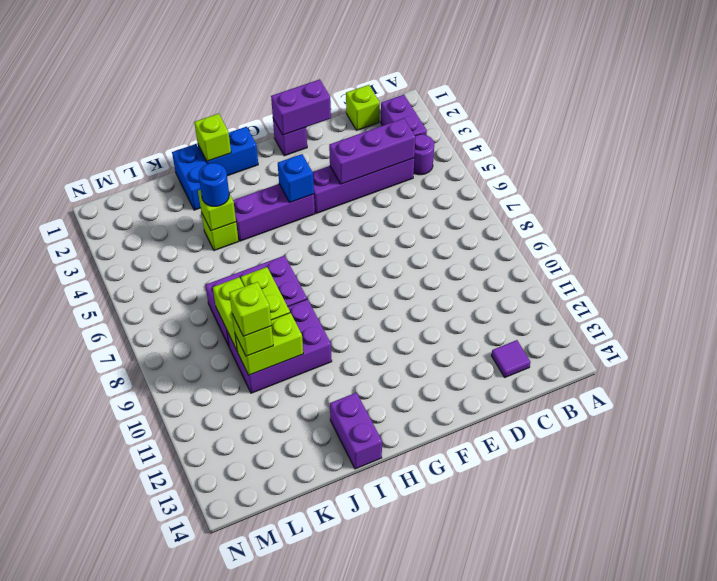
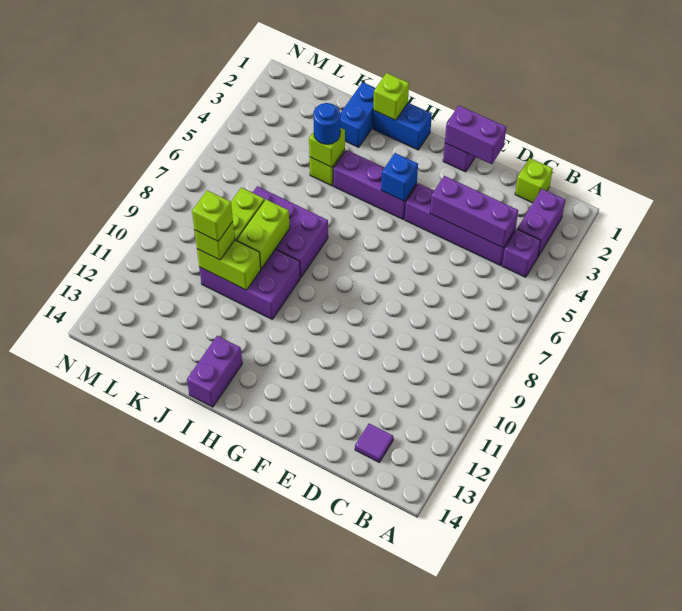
purple round brick B4 level 1 -> purple brick B4 level 1

